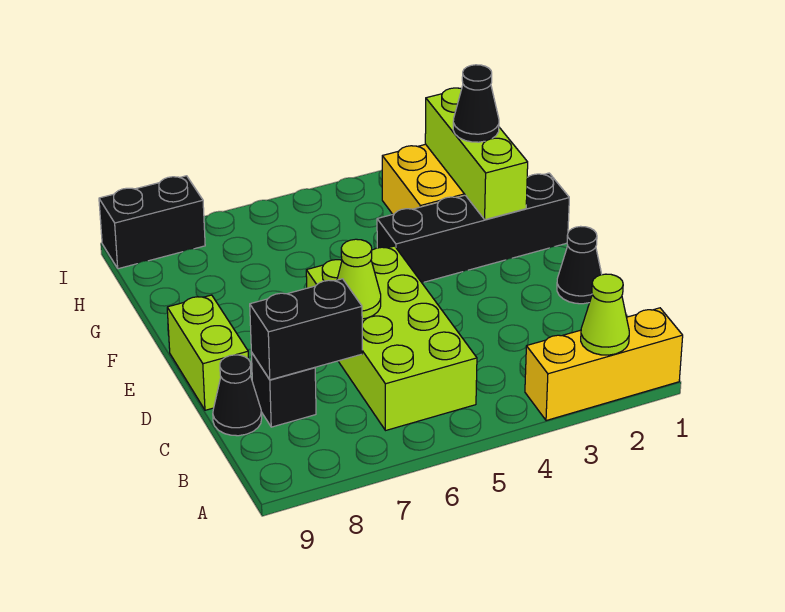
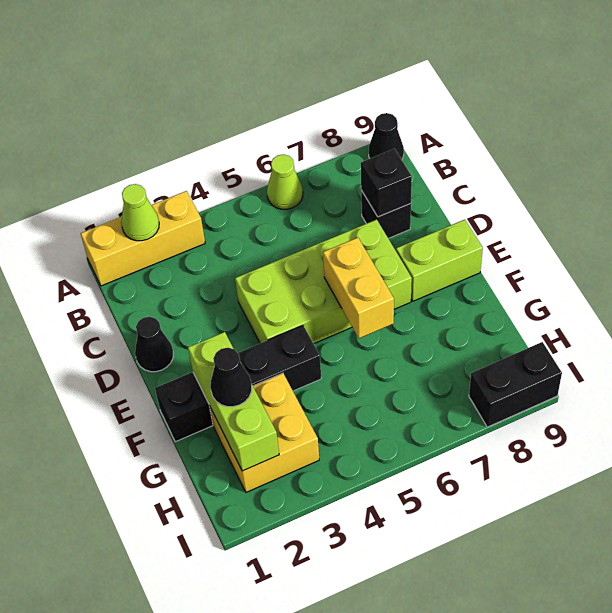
lime brick B5:E6 level 1 -> lime brick D4:E7 level 1
black brick C7:C8 level 2 -> black brick C8 level 2
black cone C9 level 1 -> black cone A9 level 1
lime cone D6 level 2 -> lime cone A6 level 1
lime brick D9:E9 level 1 -> lime brick E8:E9 level 1
none -> yellow brick E6:F6 level 2

